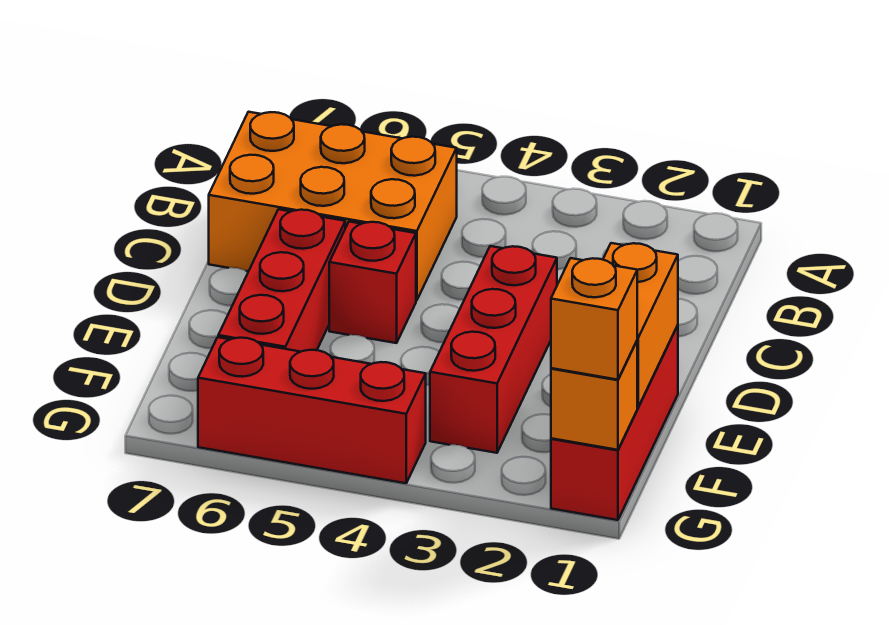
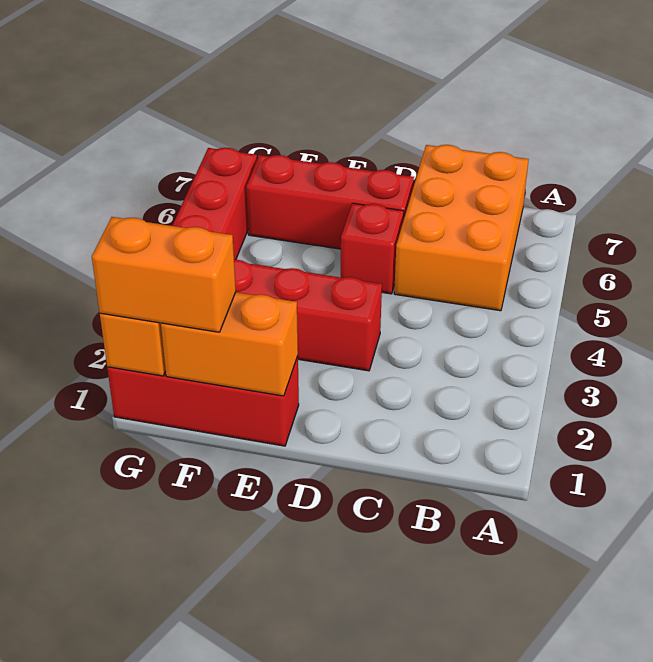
orange brick G1 level 3 -> orange brick F1:G1 level 3

